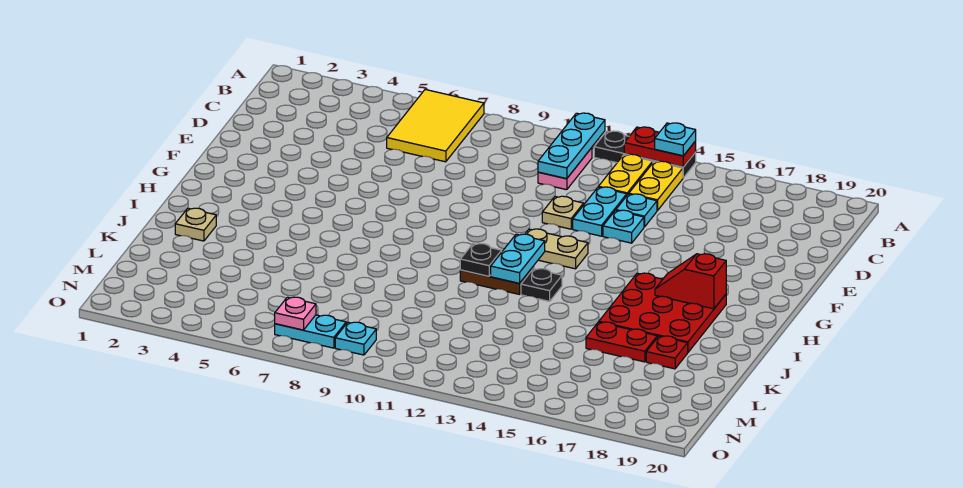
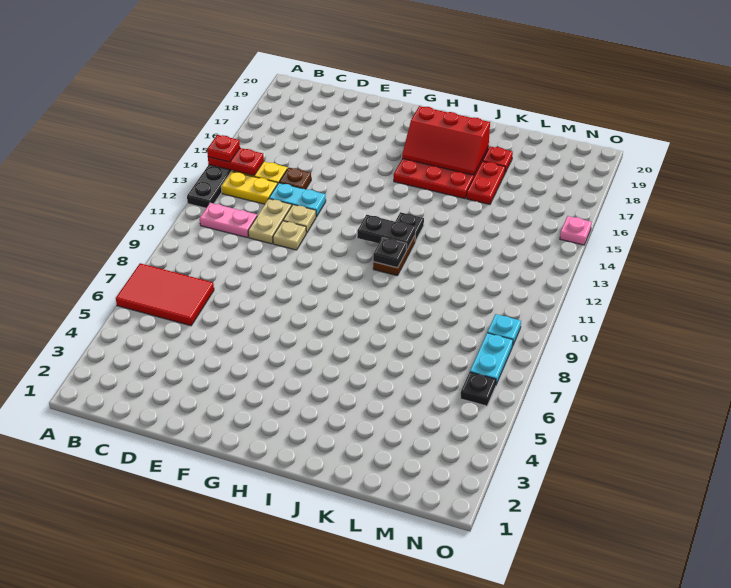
yellow tile A6:C7 level 1 -> red tile A6:C7 level 1
cyan plate A11:C11 level 2 -> none
red plate A13:A14 level 2 -> red plate A14:B14 level 2
cyan plate A14 level 3 -> red plate A14 level 3
cyan plate D14 level 1 -> brown plate D14 level 1
cyan plate E14 level 1 -> none
tan plate G12:G13 level 1 -> tan plate D11:D12 level 1
cyan plate H12:I12 level 2 -> black plate H12:I12 level 2
red slope H17:H18 level 2 top 18 -> red slope H17:J18 level 2 top 18
tan plate J2 level 1 -> tan plate E11 level 1
none -> black plate N6 level 1
pink plate N7 level 2 -> pink plate O15 level 1

